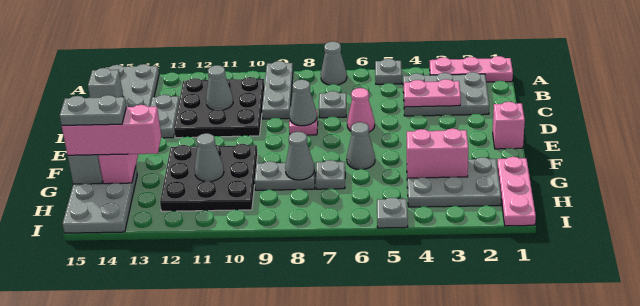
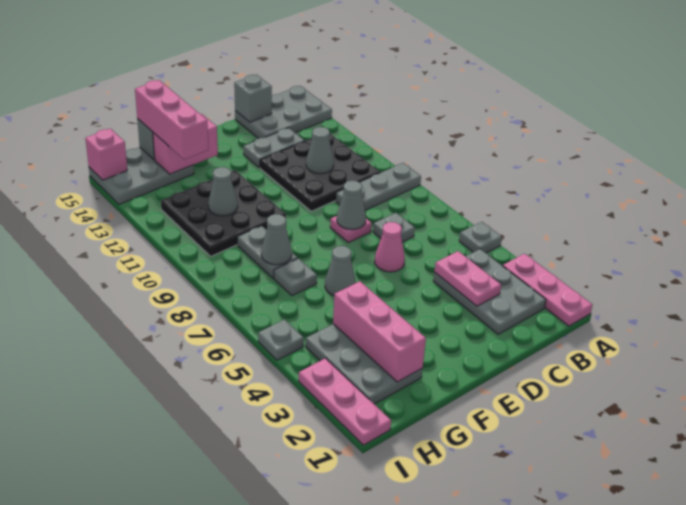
grey cone A7 level 1 -> none
pink brick E1 level 1 -> pink brick I15 level 2
pink plate G1:I1 level 1 -> pink plate I1:I3 level 1
pink brick G3:G4 level 2 -> pink brick G2:G4 level 2
grey plate G14:G15 level 4 -> none

